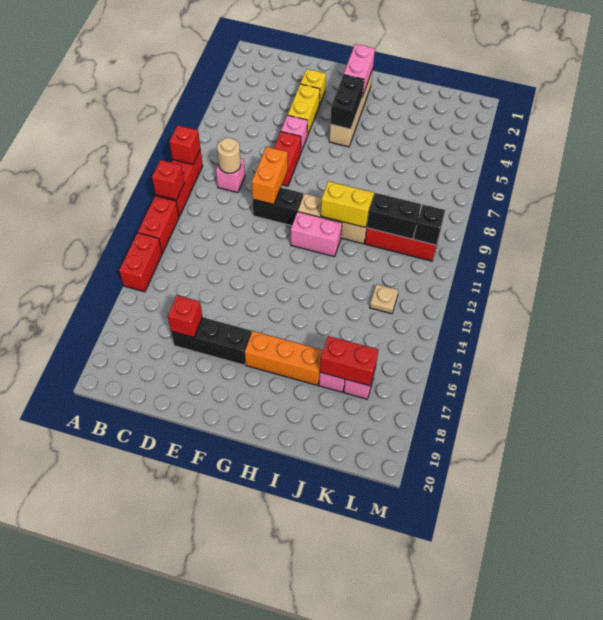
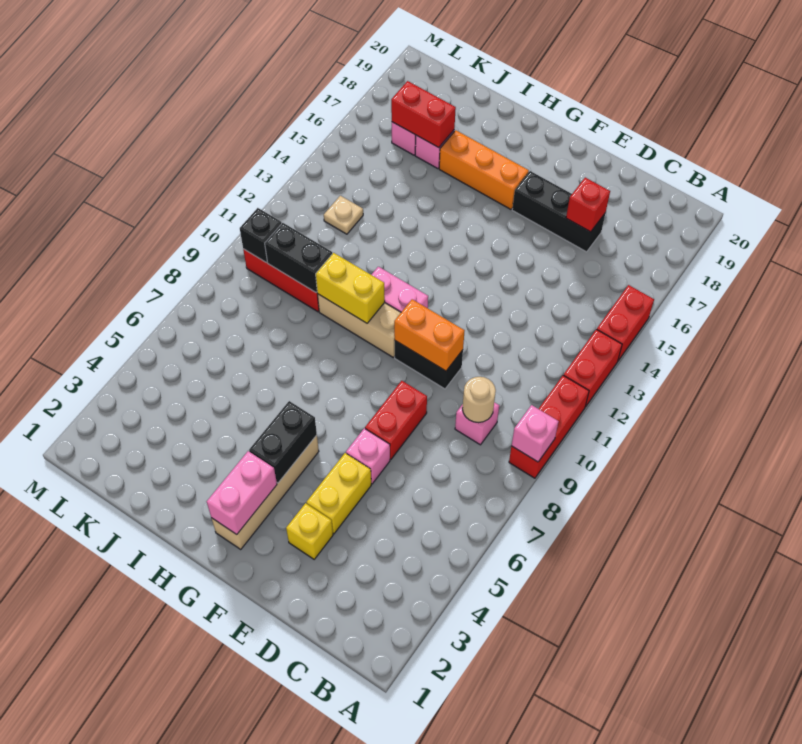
red brick A9 level 2 -> pink brick A9 level 2
red brick A11 level 2 -> none
orange brick E9:E10 level 2 -> orange brick E10:F10 level 2

